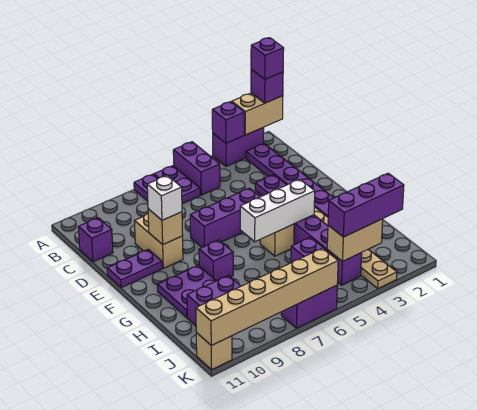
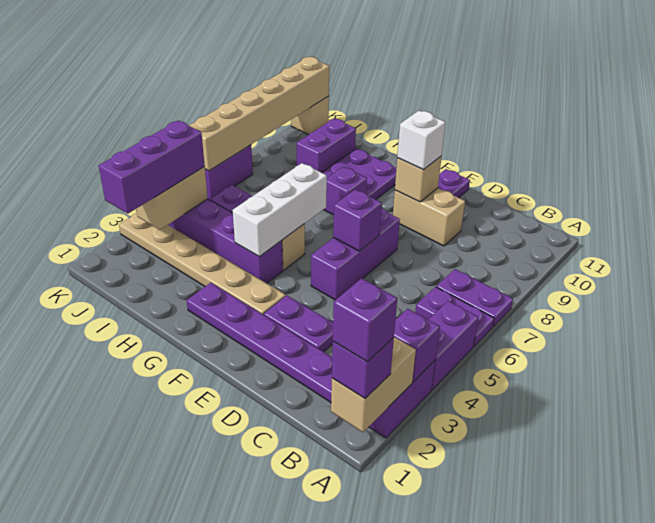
purple brick A5:B5 level 1 -> purple brick A4:A5 level 1
purple brick C11 level 1 -> purple brick E6 level 2

